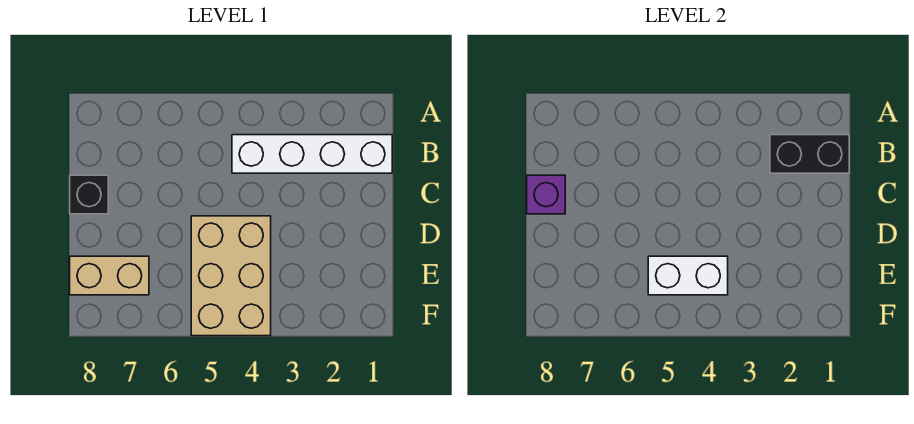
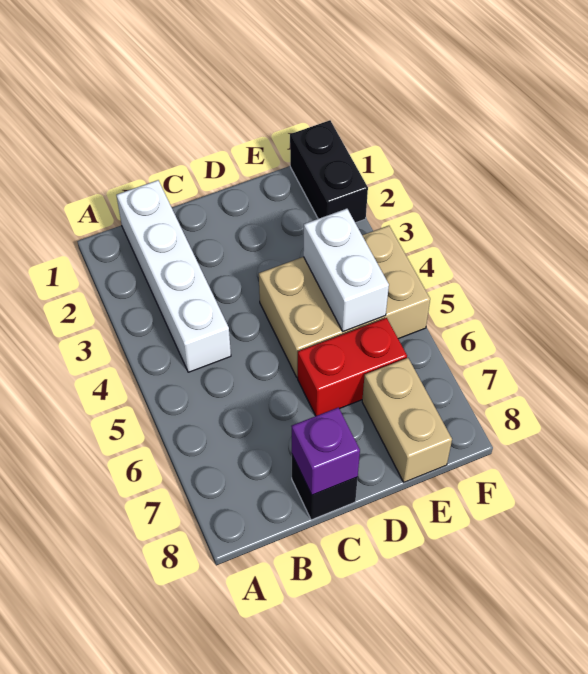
black brick B1:B2 level 2 -> black brick F1:F2 level 1
none -> red brick D6:E6 level 1

